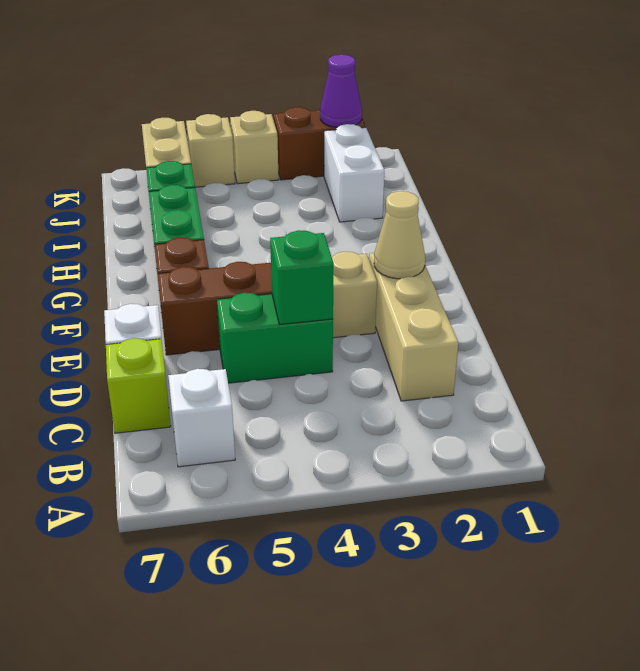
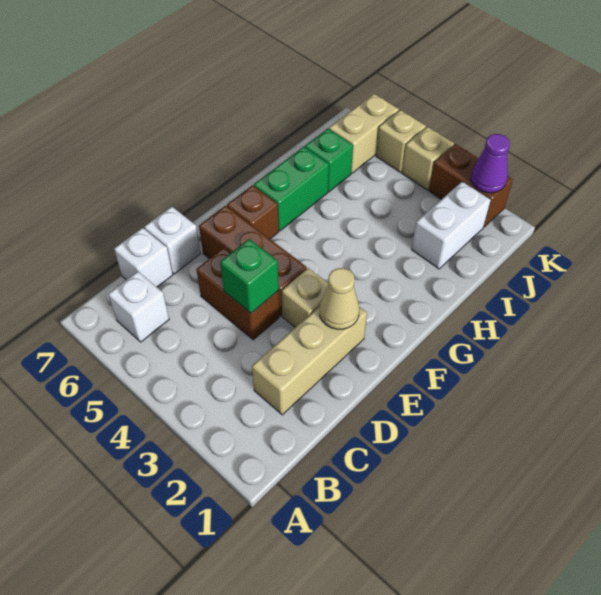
lime brick C7 level 1 -> white brick C7 level 1
green brick D4:D5 level 1 -> brown brick D4:D5 level 1

